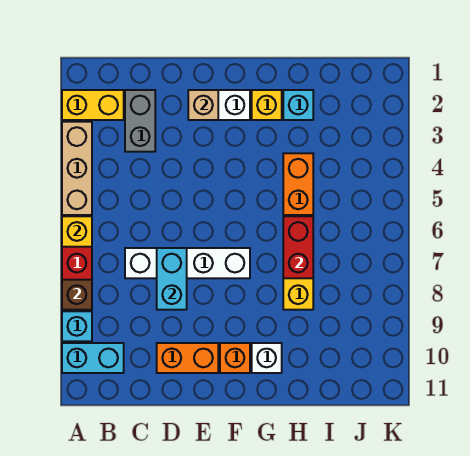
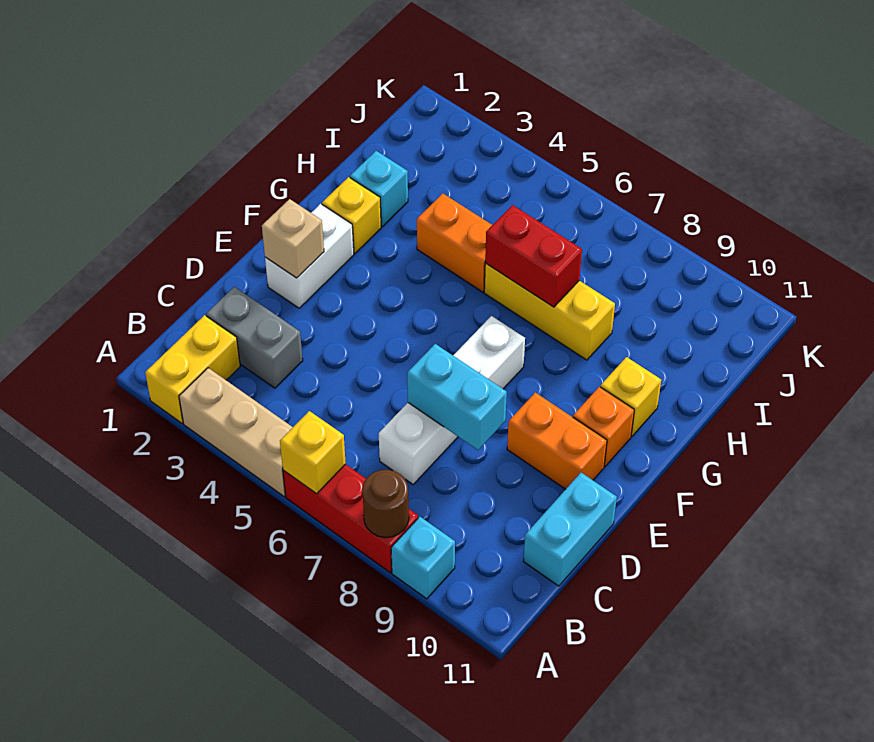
brown brick A8 level 2 -> brown round brick A8 level 2
cyan brick A10:B10 level 1 -> cyan brick C11:D11 level 1
orange brick D10:E10 level 1 -> orange brick E9:E10 level 1
white brick G10 level 1 -> yellow brick G10 level 1

